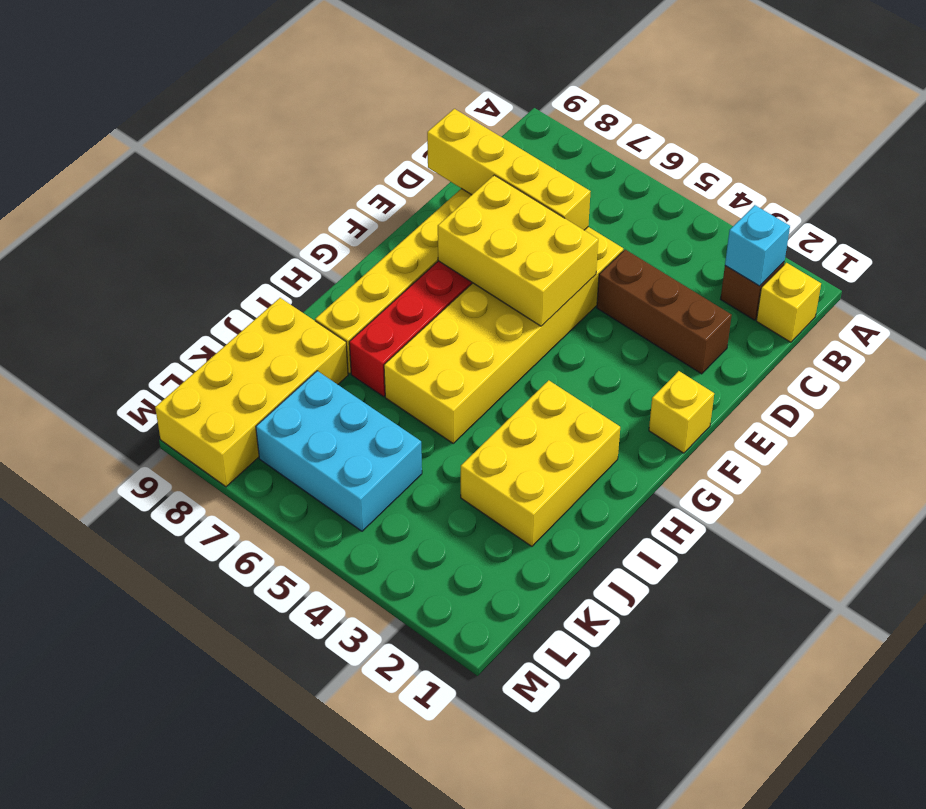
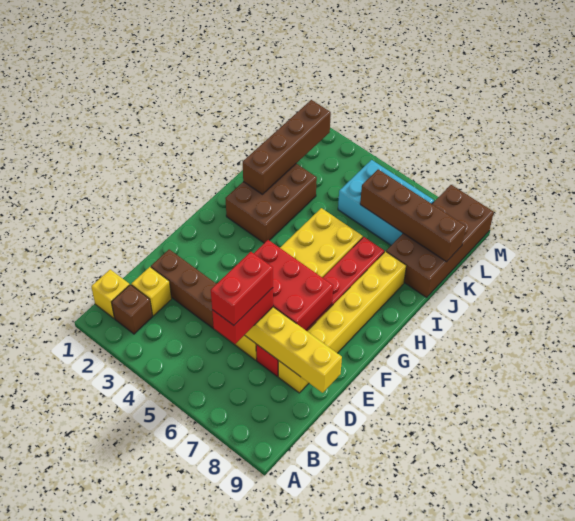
cyan brick B2 level 2 -> none
none -> red brick C6:D6 level 3
none -> red brick C6:D6 level 4
yellow brick E5:F7 level 2 -> red brick E5:F7 level 2
yellow brick F1 level 1 -> yellow brick C2 level 1
yellow brick H2:J3 level 1 -> brown brick H2:J3 level 1
none -> brown brick I2:L2 level 2
yellow brick J8:M9 level 1 -> brown brick J8:M9 level 1
none -> brown brick K6:K9 level 2

